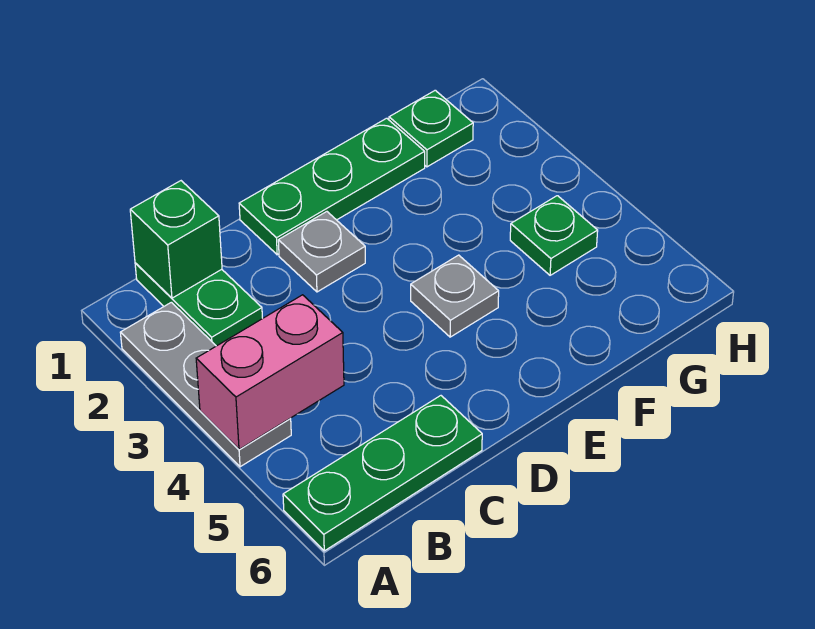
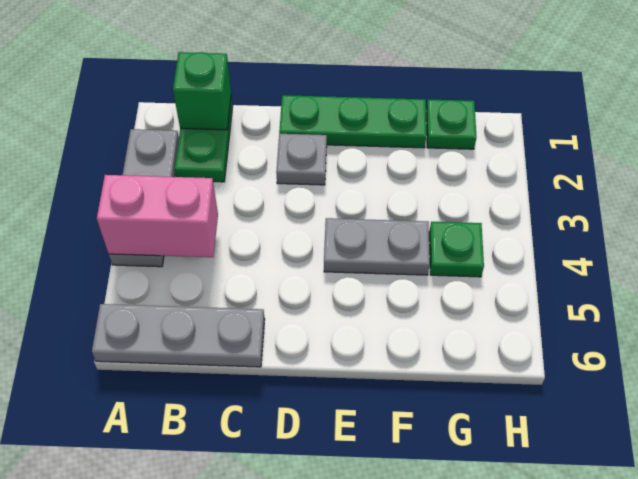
green plate A6:C6 level 1 -> grey plate A6:C6 level 1
grey plate E4 level 1 -> grey plate E4:F4 level 1

